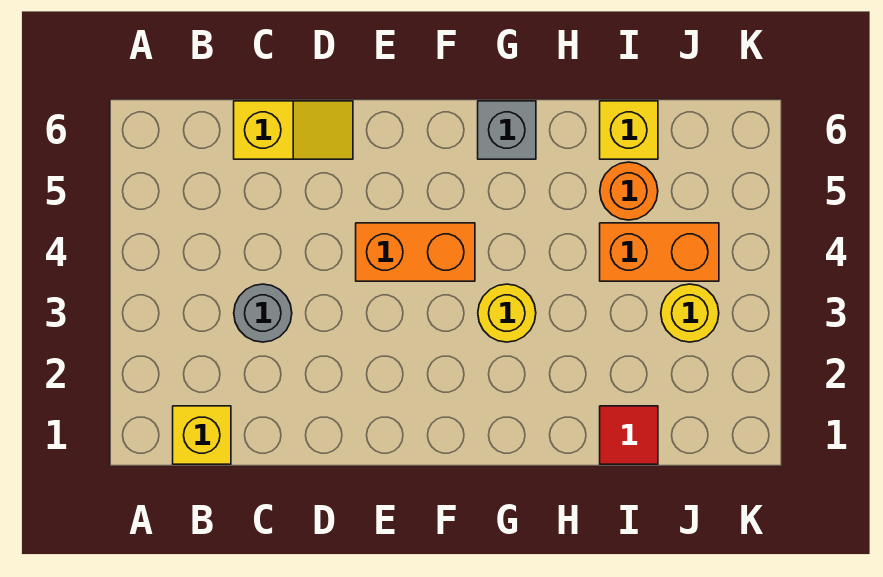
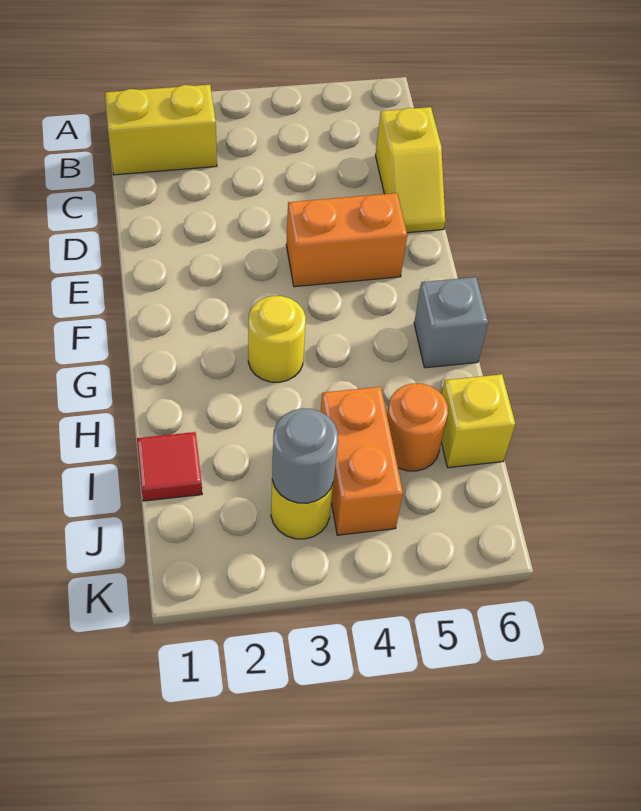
yellow brick B1 level 1 -> yellow brick B1:B2 level 1
grey round brick C3 level 1 -> grey round brick J3 level 2
orange brick E4:F4 level 1 -> orange brick E4:E5 level 1

